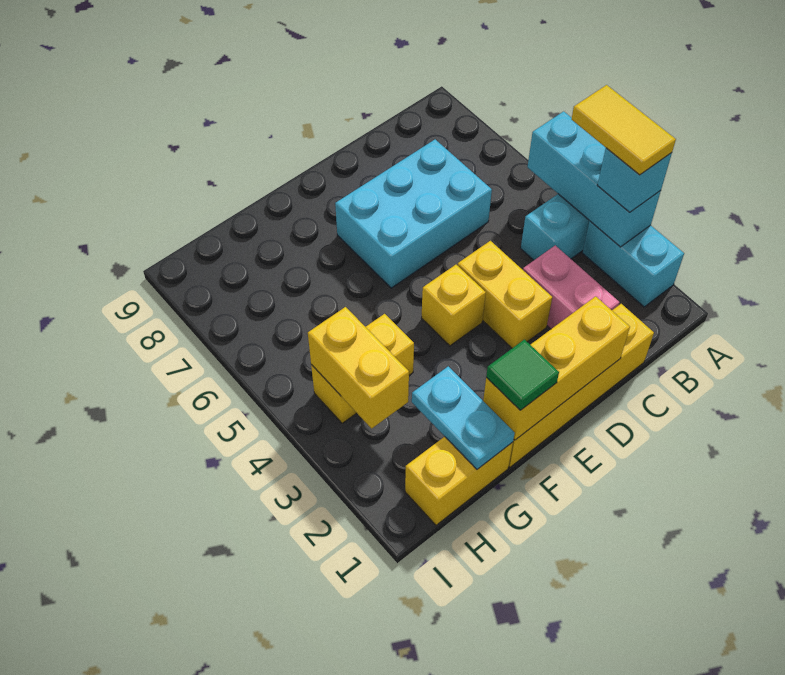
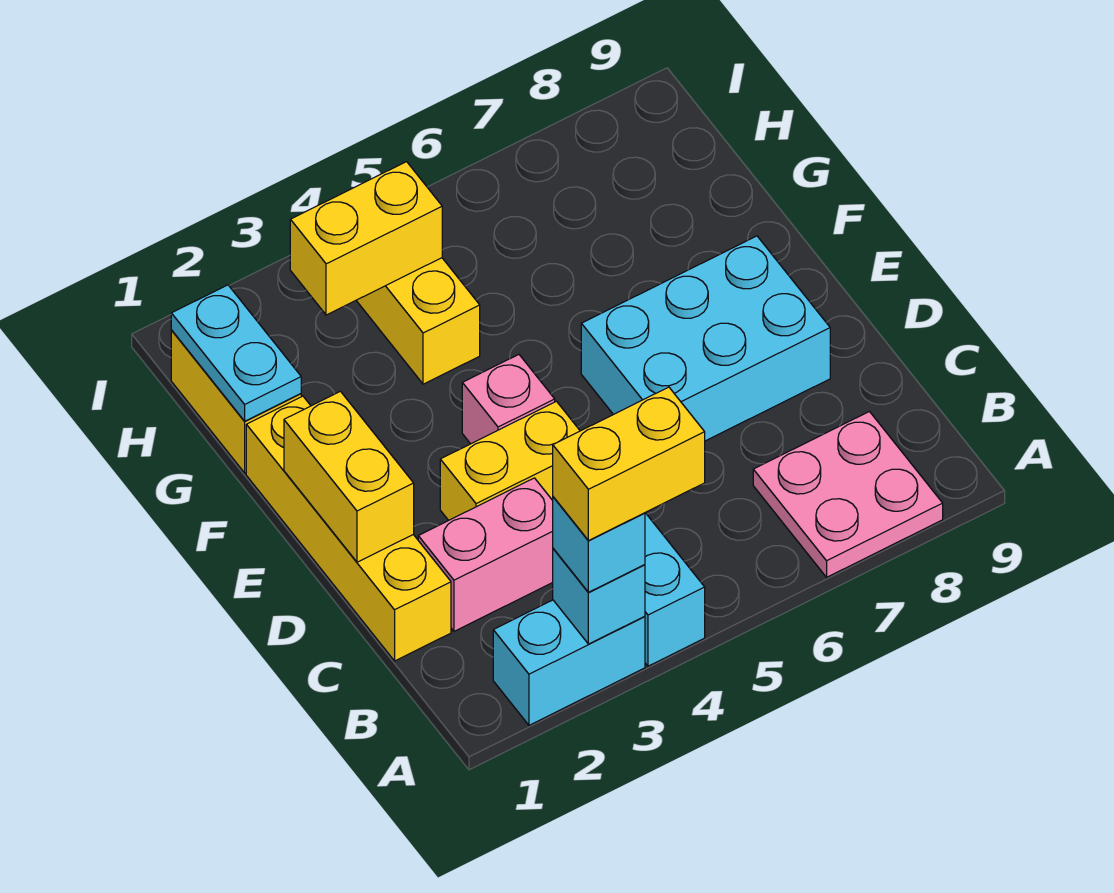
cyan brick A3:A5 level 2 -> cyan brick A3 level 2
yellow tile A3:A4 level 4 -> yellow brick A3:A4 level 4
none -> pink plate A7:B8 level 1
cyan brick C6:E7 level 1 -> cyan brick D6:E8 level 1
yellow brick D1:F1 level 2 -> yellow brick D1:E1 level 2
yellow brick E4 level 1 -> pink brick E4 level 1
green tile F1 level 3 -> none
cyan plate G1:G2 level 2 -> cyan plate G1:H1 level 2

